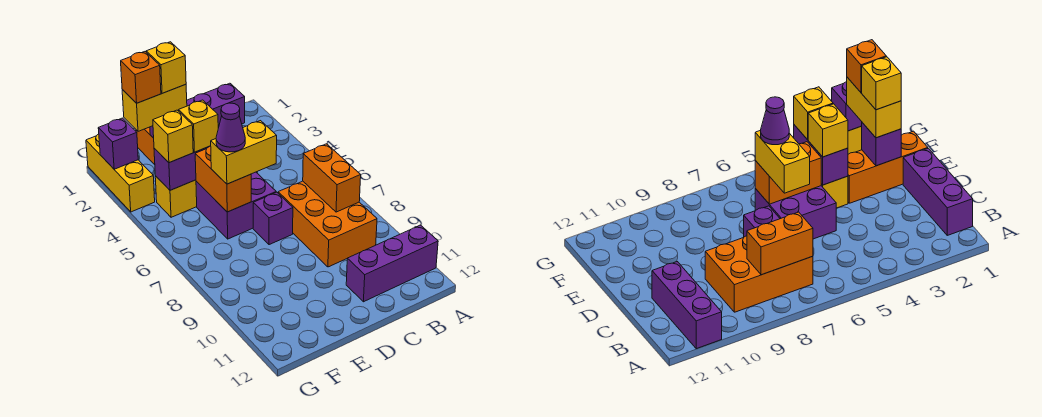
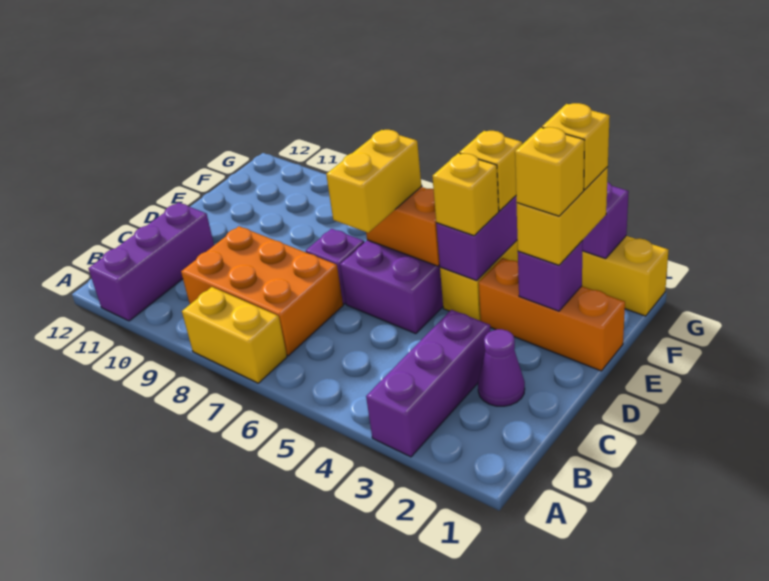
none -> yellow brick A7:A8 level 1
purple brick B1:D1 level 1 -> purple brick A3:C3 level 1
orange brick B7:B8 level 2 -> none
purple cone E6 level 4 -> purple cone C2 level 1
orange brick F2 level 4 -> yellow brick F2 level 4

